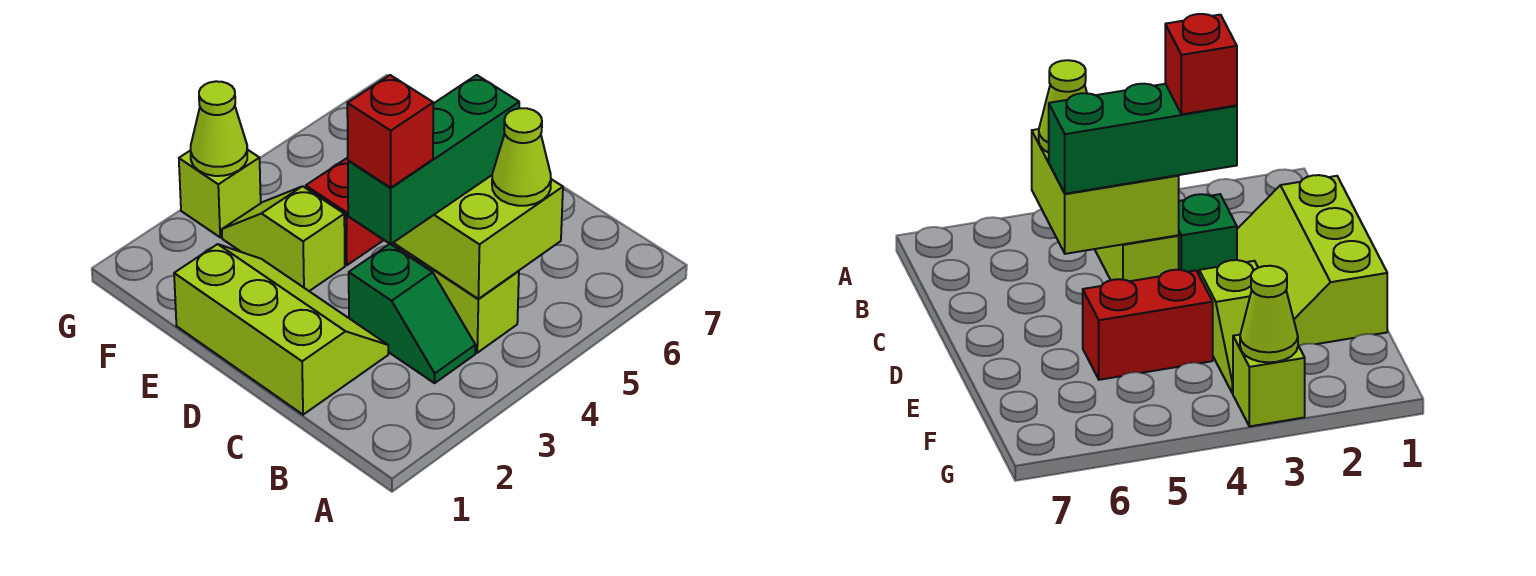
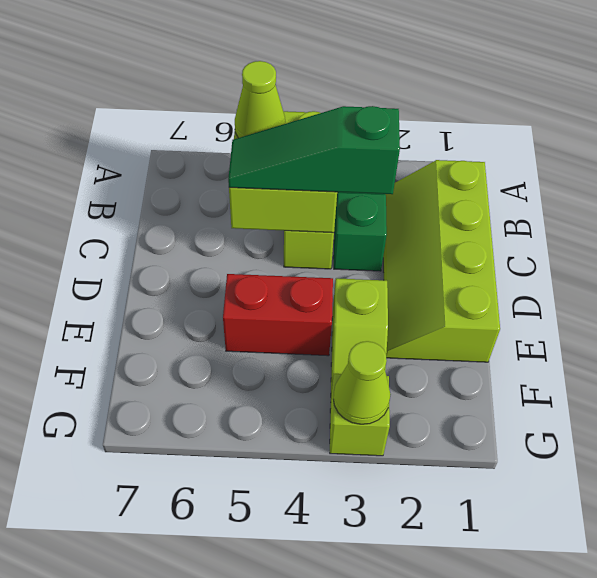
lime slope C1:E2 level 1 top 1 -> lime slope B1:E2 level 1 top 1
green brick C3:C5 level 3 -> green slope C3:C5 level 3 top 3
red brick C3 level 4 -> none

